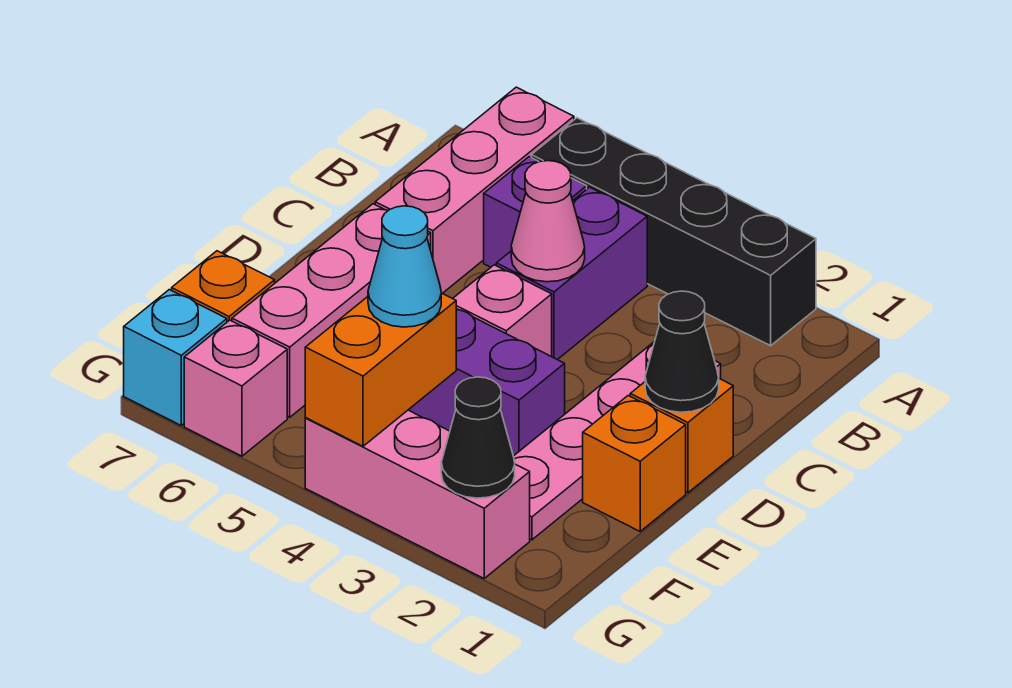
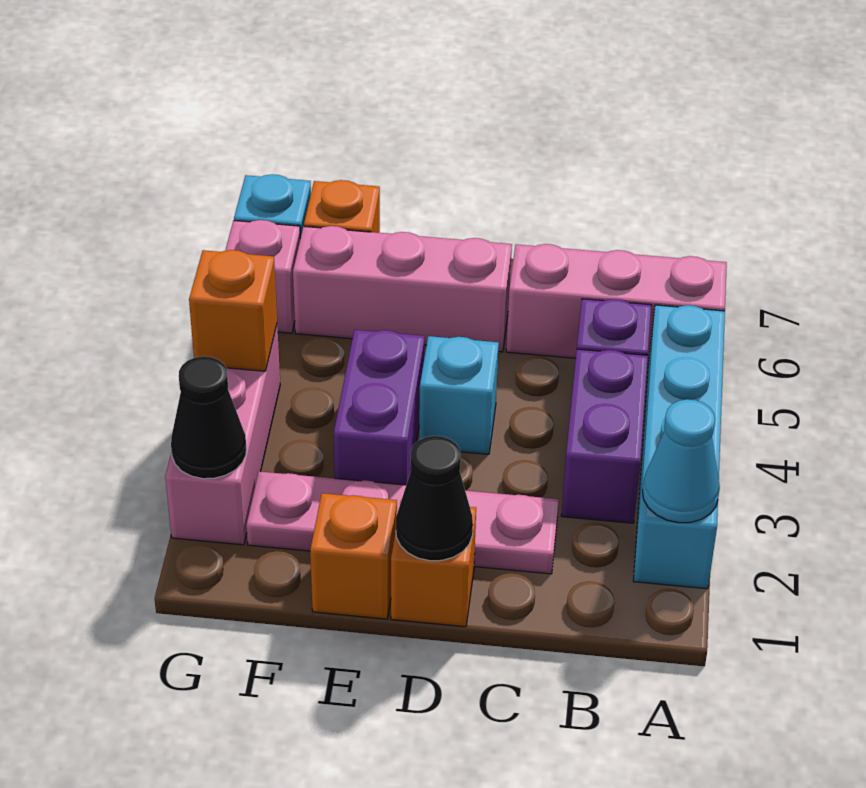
black brick A2:A5 level 1 -> cyan brick A2:A5 level 1
purple brick B4:C4 level 1 -> purple brick B3:B4 level 1
pink cone C4 level 2 -> none
pink brick D4 level 1 -> cyan brick D4 level 1
orange brick F4:G4 level 2 -> orange brick G4 level 2
cyan cone F4 level 3 -> cyan cone A2 level 2

